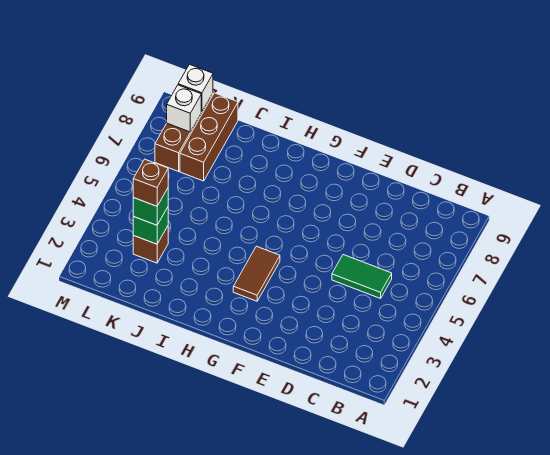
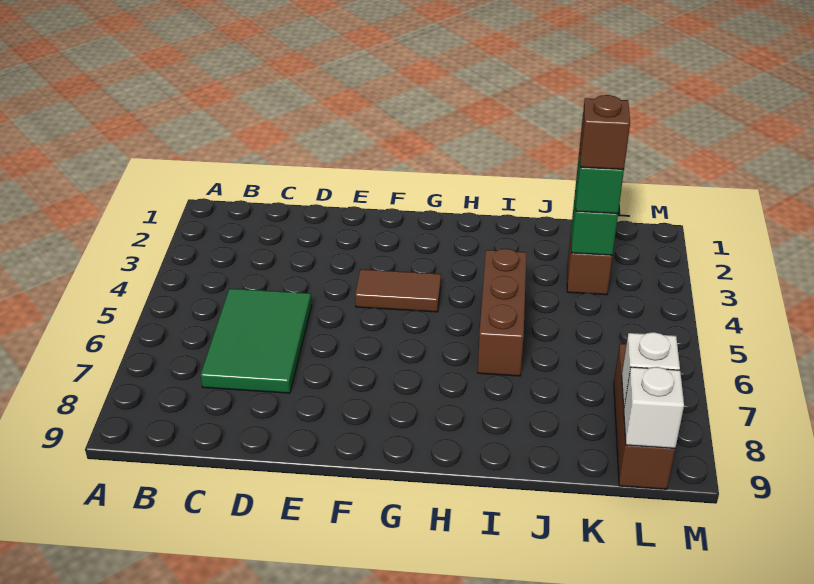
green tile C5:D5 level 1 -> green tile C5:D7 level 1
brown tile G3:G4 level 1 -> brown tile F4:G4 level 1
brown brick K7:K9 level 1 -> brown brick I4:I6 level 1

